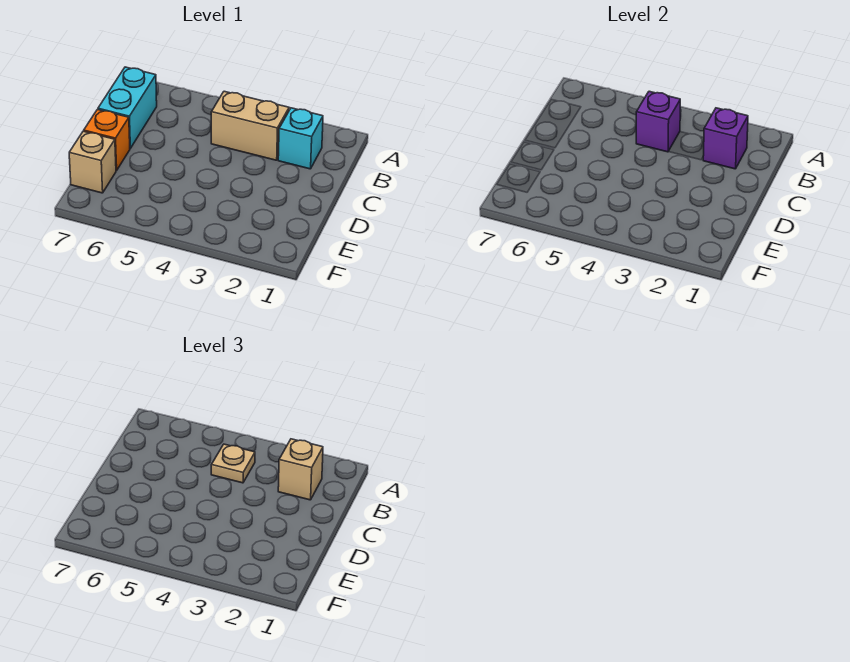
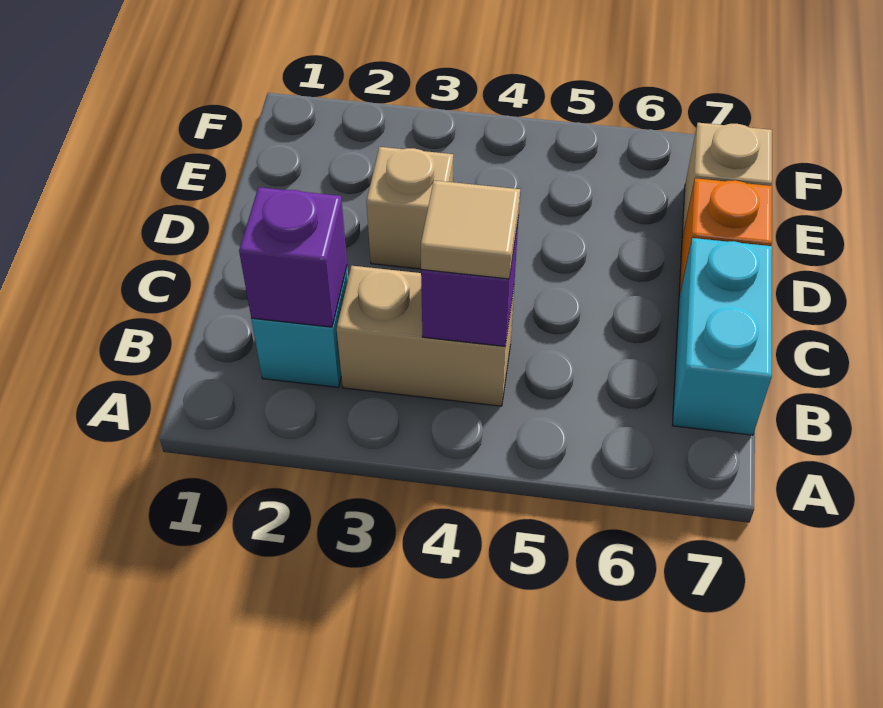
tan brick B2 level 3 -> tan brick D3 level 1
tan plate B4 level 3 -> tan tile B4 level 3

